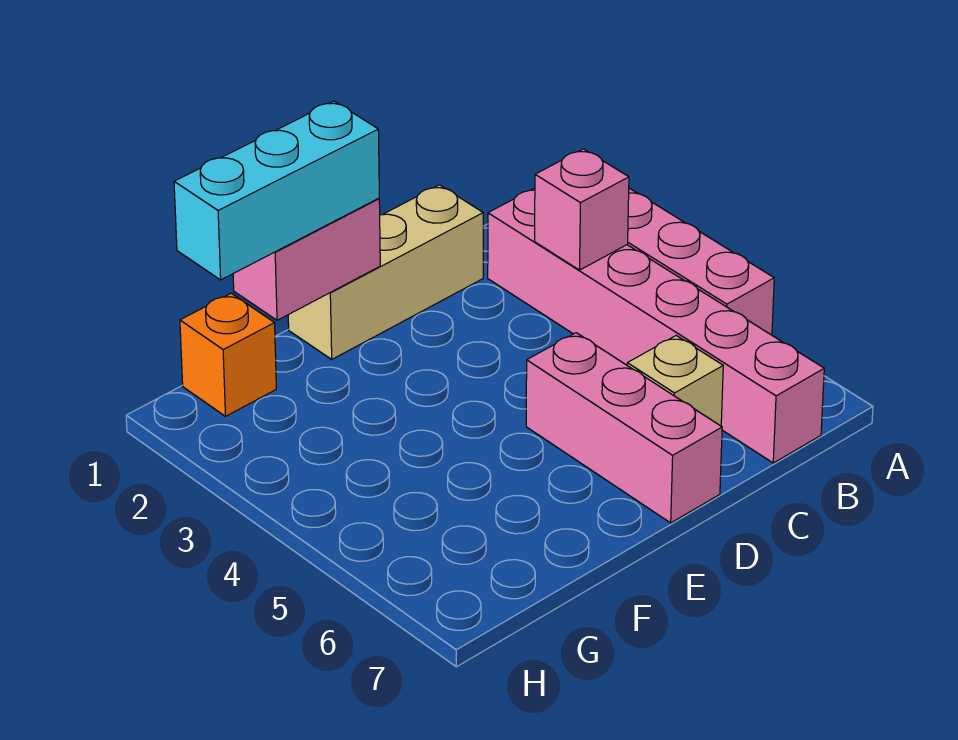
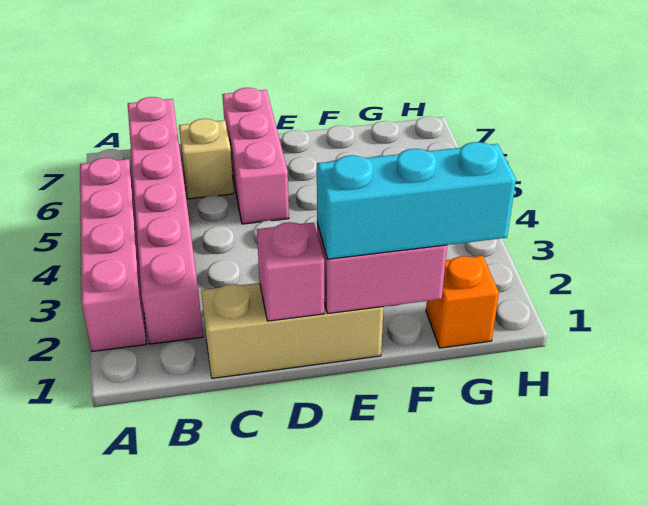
pink brick B3 level 2 -> pink brick D1 level 2

